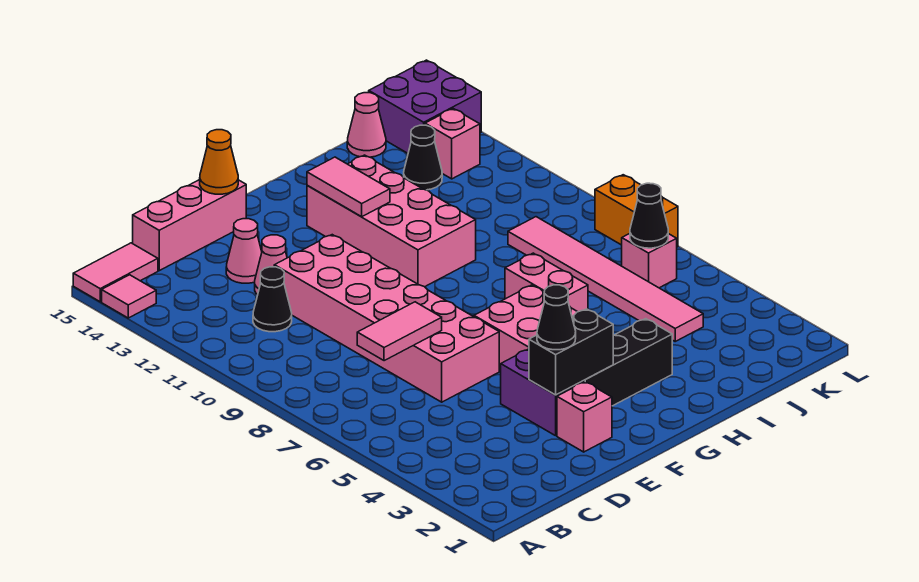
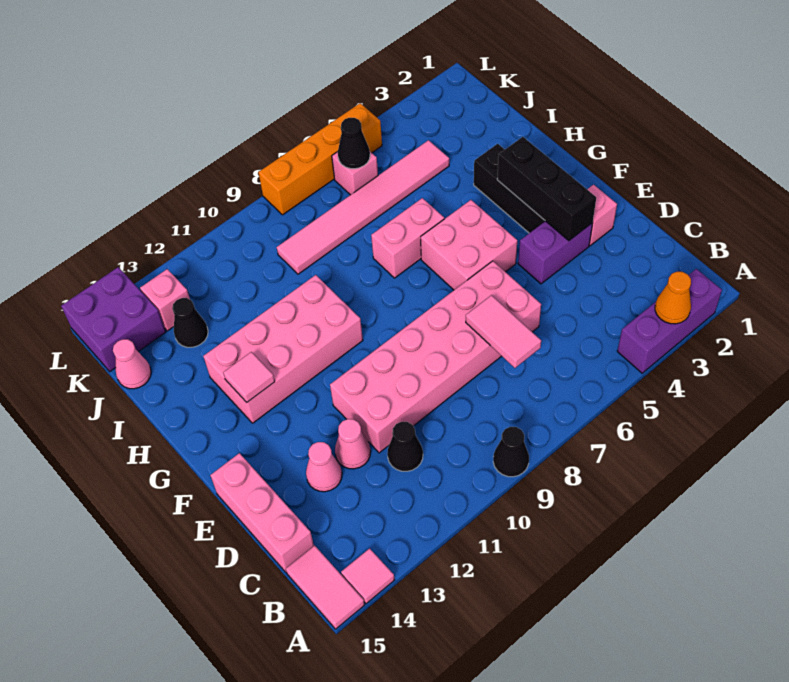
none -> purple brick A2:A4 level 1
black brick E3:F3 level 2 -> black brick E3:G3 level 2
black cone E3 level 3 -> black cone A9 level 1
orange cone E15 level 2 -> orange cone A3 level 2
pink tile G12:G13 level 2 -> pink tile G13 level 2
orange brick L7:L8 level 1 -> orange brick L5:L8 level 1

